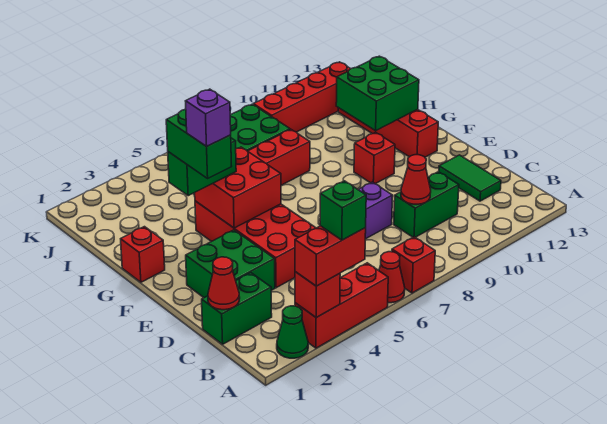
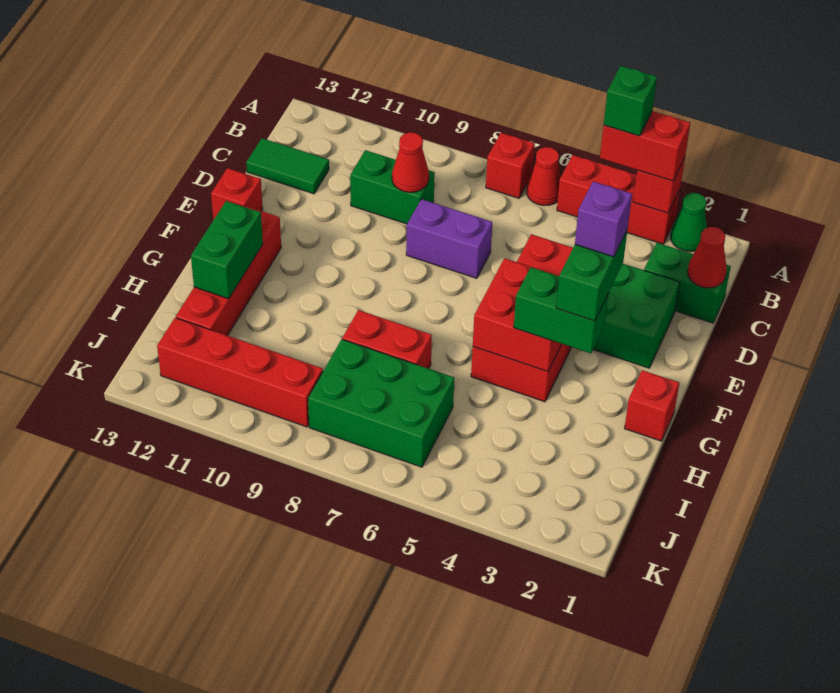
green tile C12:D12 level 1 -> green tile C12:C13 level 1
red brick F10 level 1 -> red brick E13 level 1
green brick G11:H12 level 2 -> green brick G12:H12 level 2

